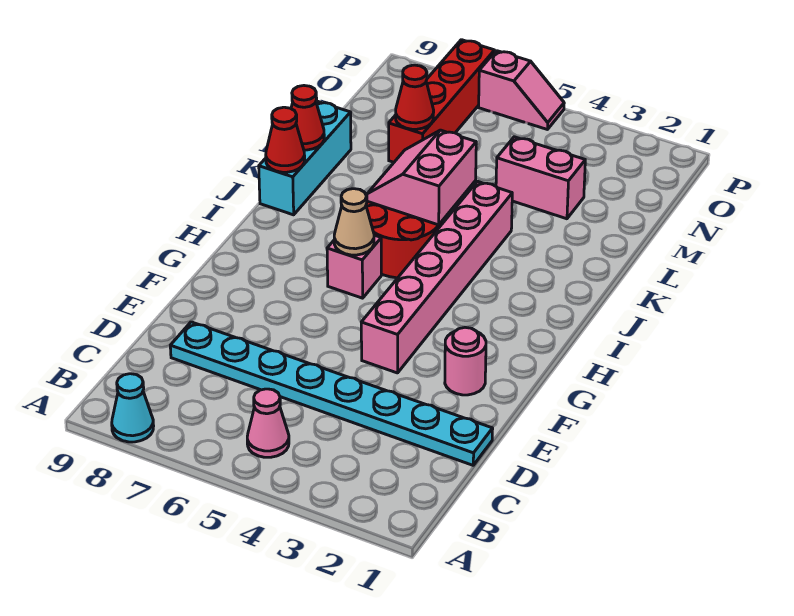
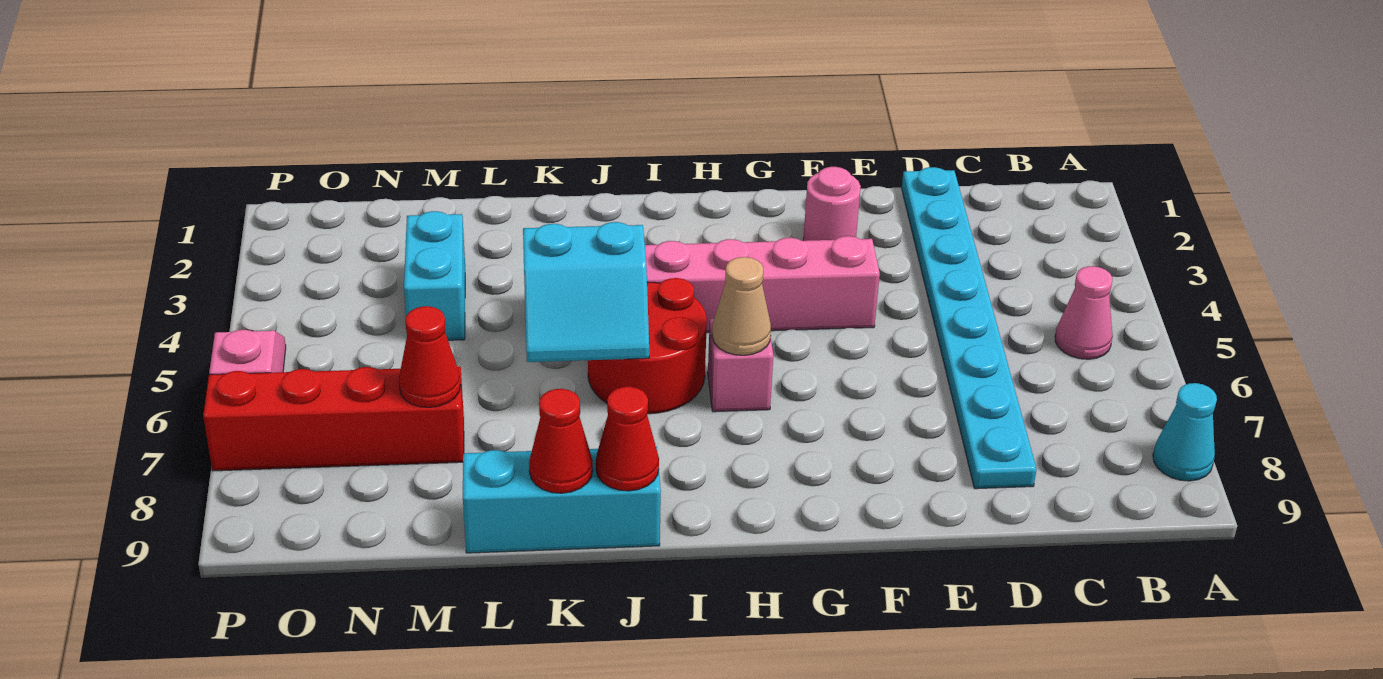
pink slope J5:K6 level 2 top 5 -> cyan slope J5:K6 level 2 top 5
pink brick M3:M4 level 1 -> cyan brick M3:M4 level 1

